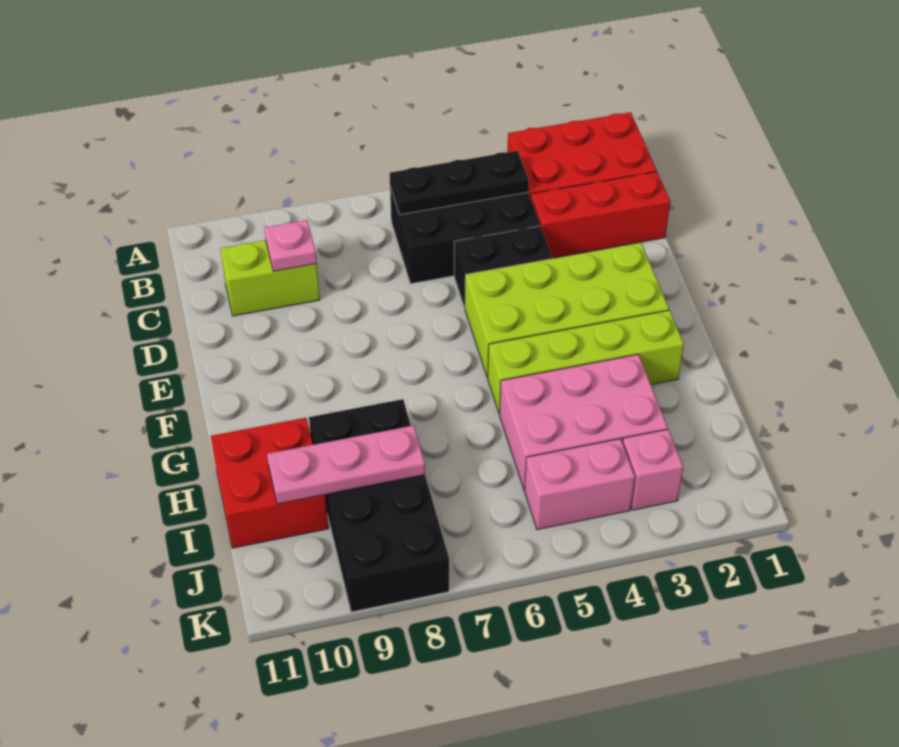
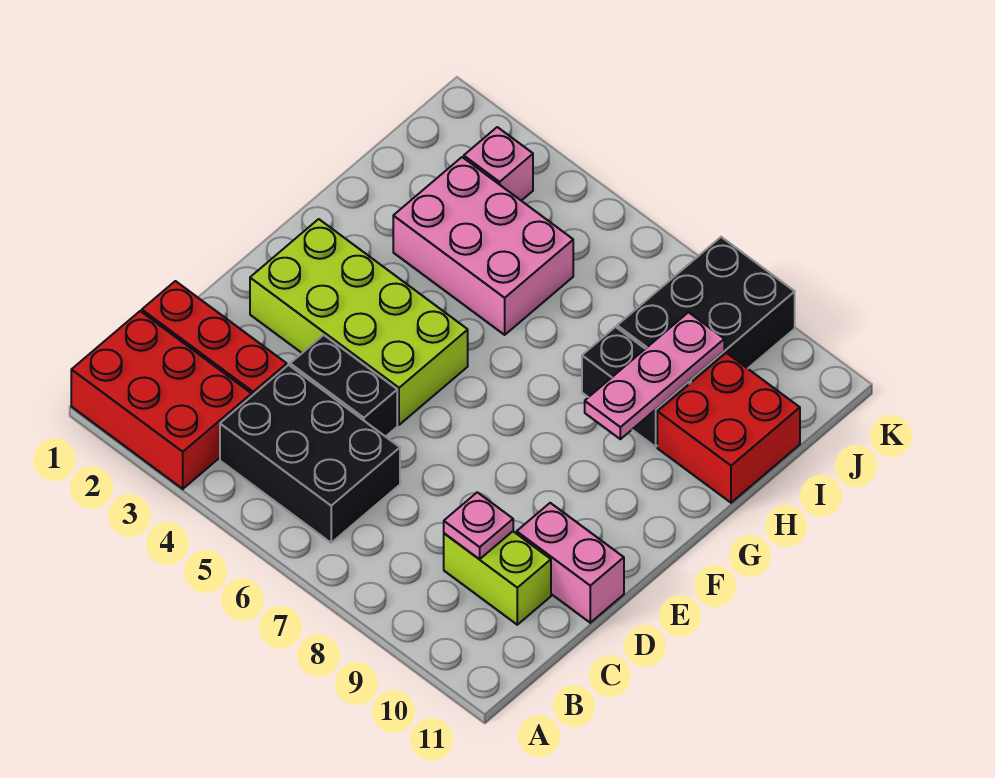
black plate B4:B6 level 2 -> none
lime brick G2:G5 level 1 -> none
pink plate I8:I10 level 2 -> pink plate G9:I9 level 2
pink brick J4:J5 level 1 -> pink brick D10:D11 level 1

